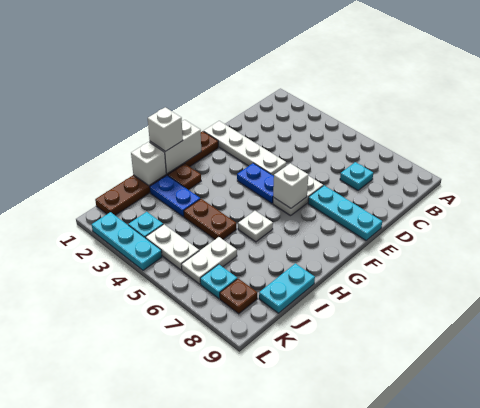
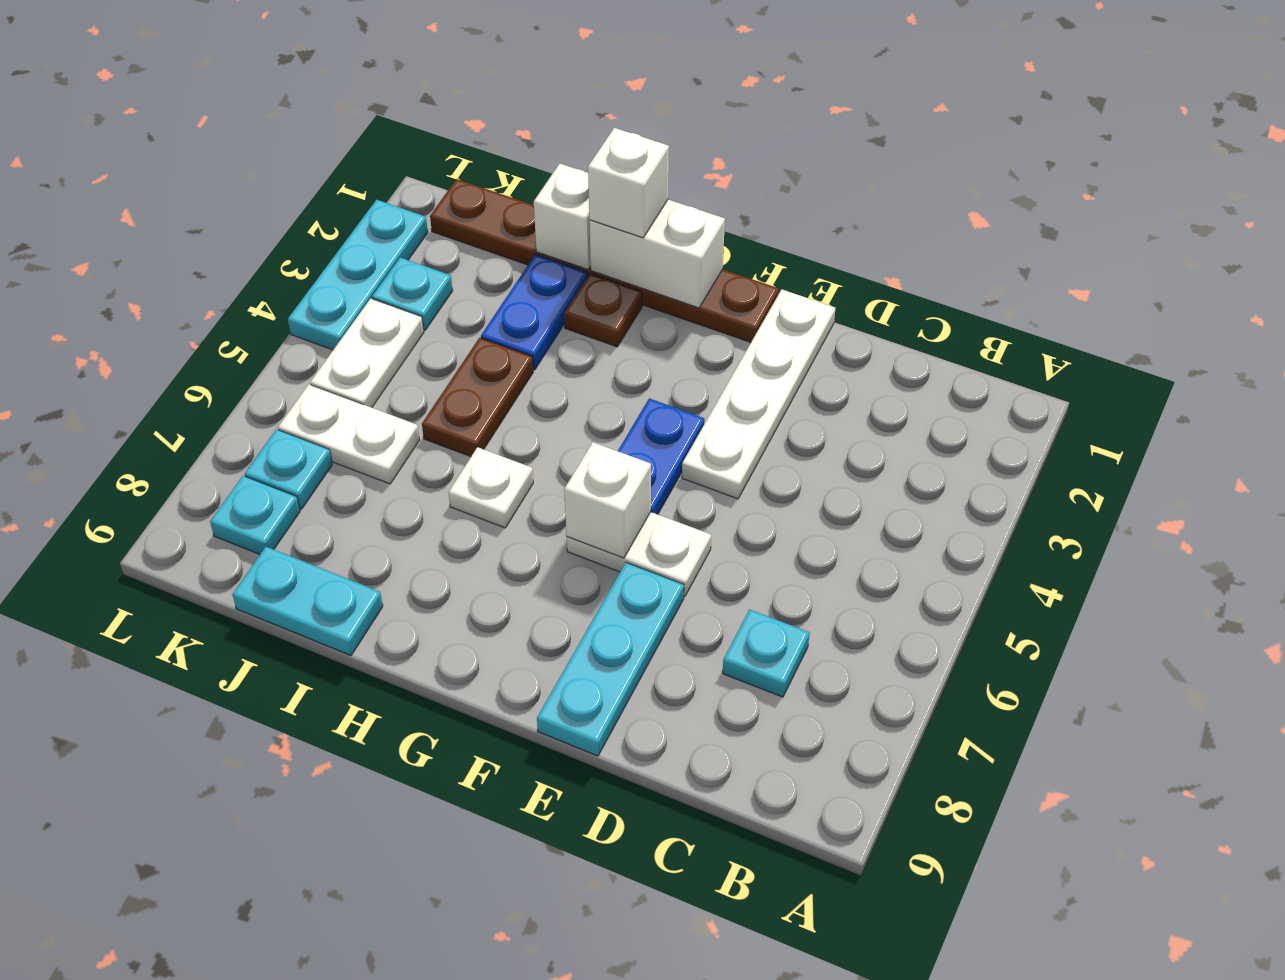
brown plate K8 level 1 -> cyan plate K8 level 1

